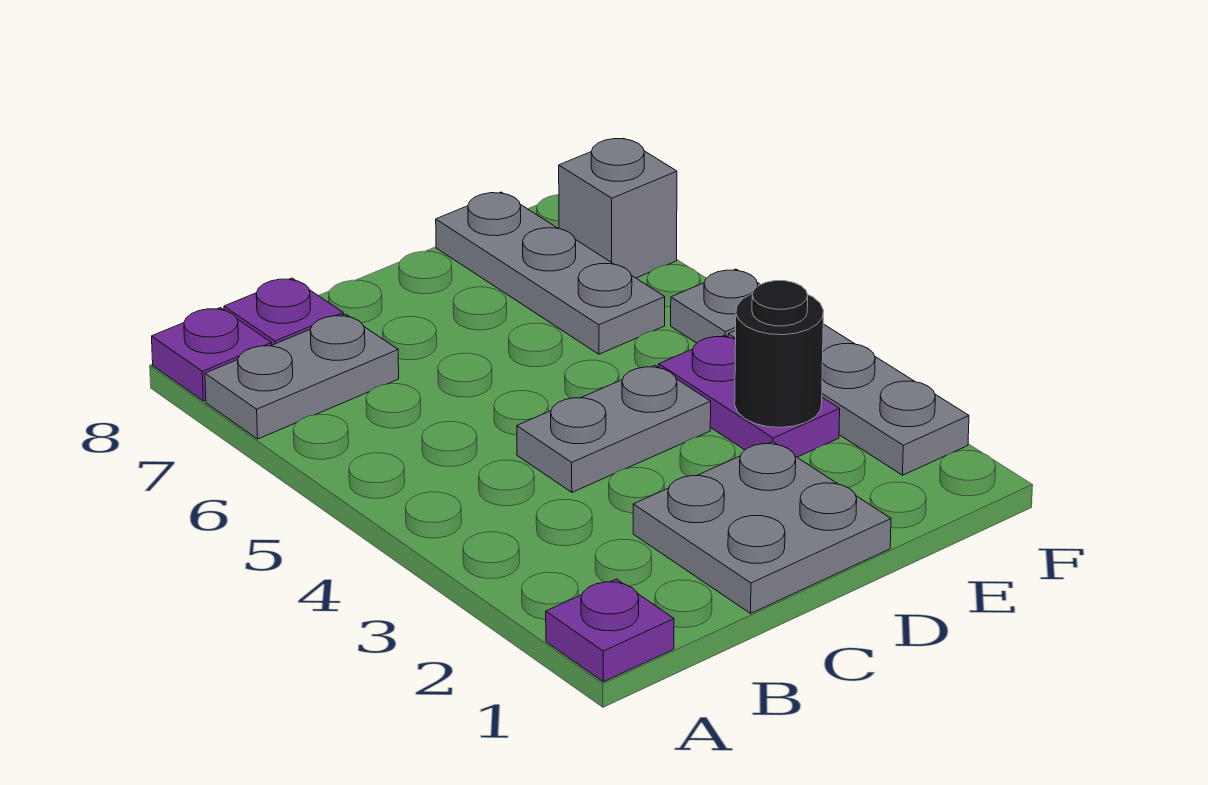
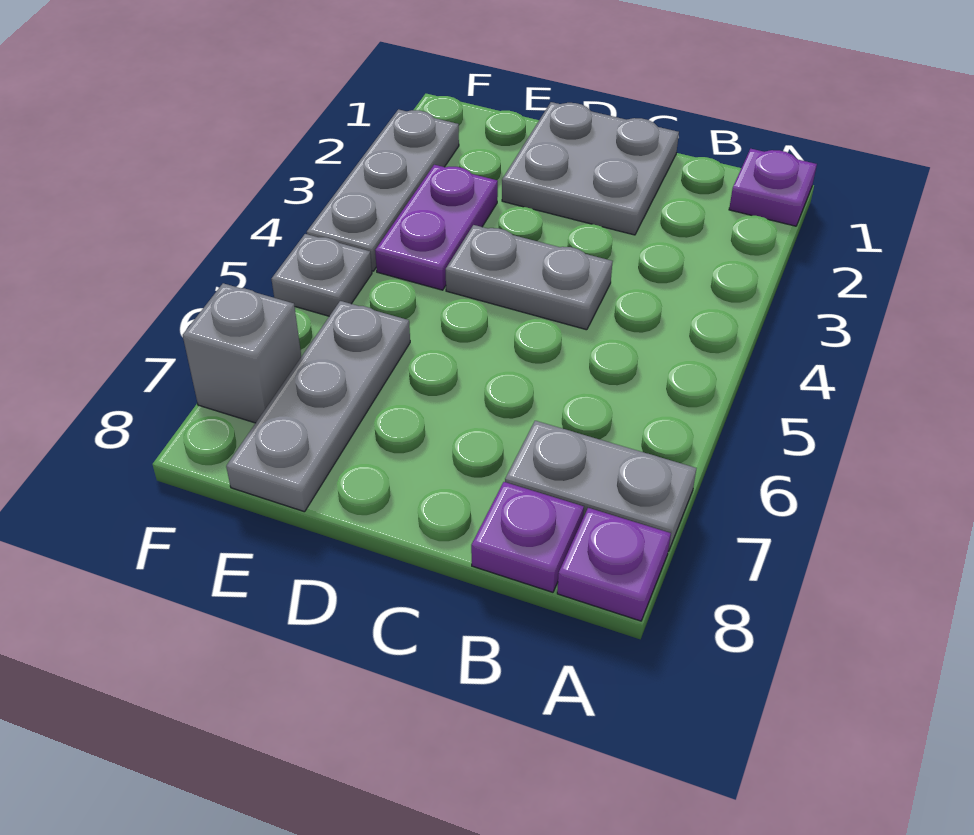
black round brick E3 level 2 -> none

